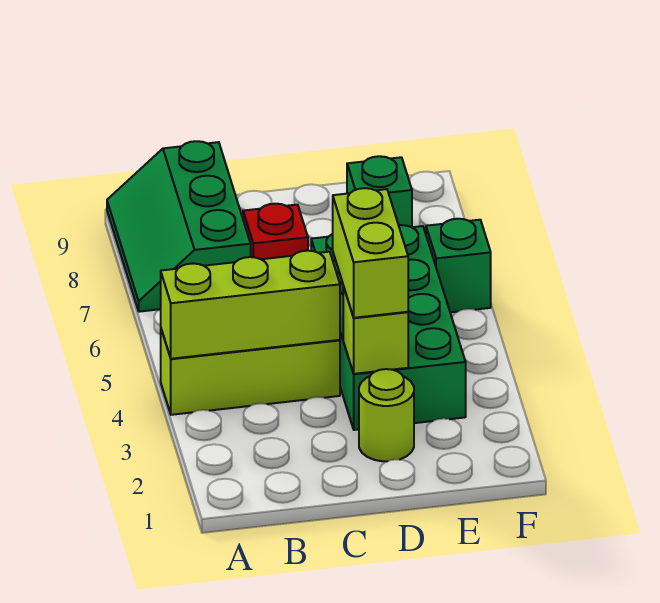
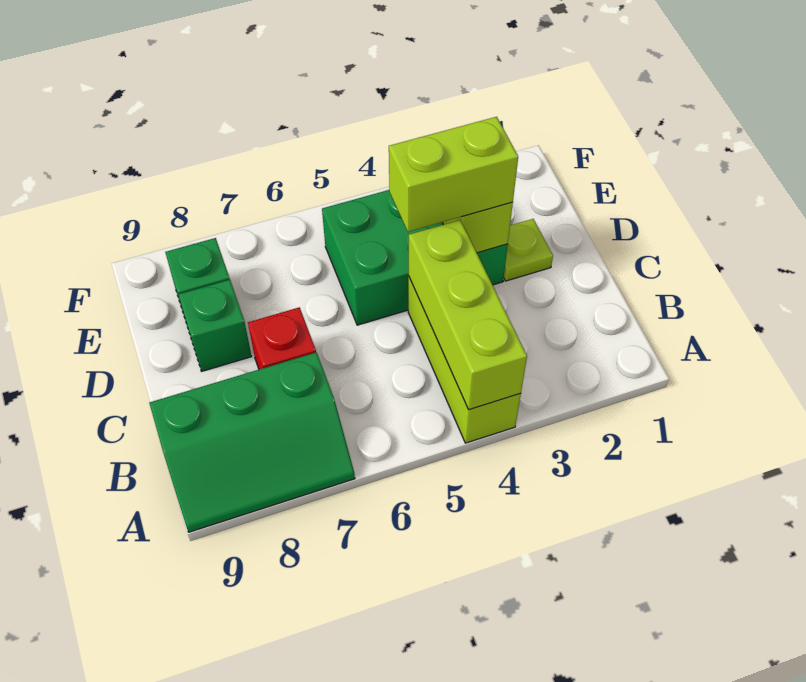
lime round brick D2 level 1 -> lime plate D2 level 1
green brick D3:E6 level 1 -> green brick D3:E5 level 1
green brick F6 level 1 -> green brick D8 level 1

